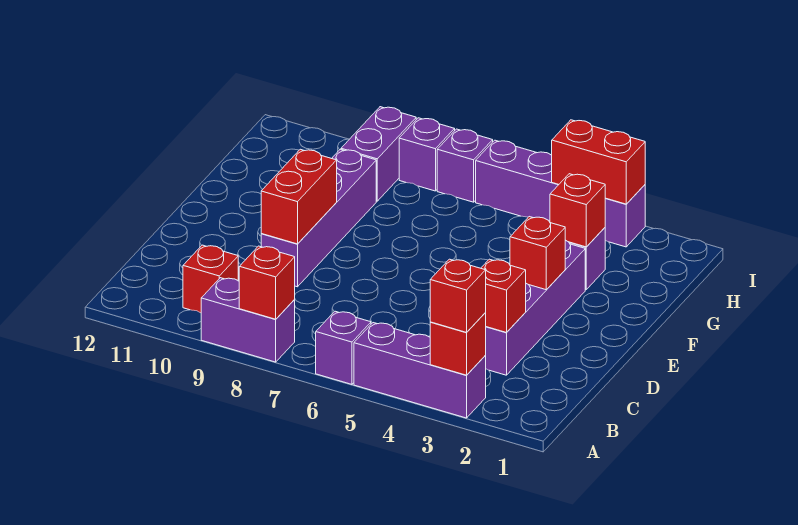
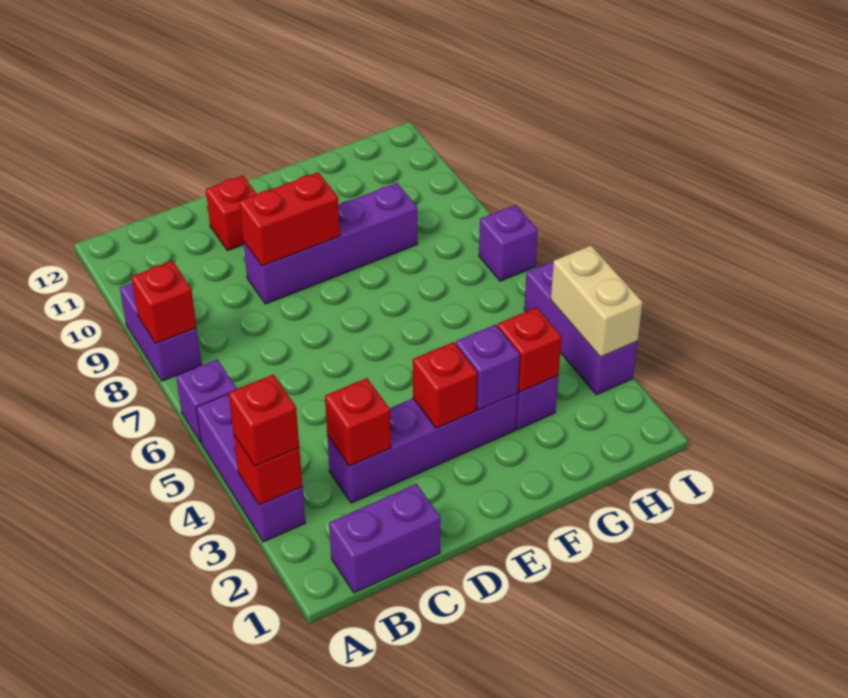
red brick B10 level 1 -> red brick D11 level 1
purple brick H9:I9 level 1 -> purple brick B1:C1 level 1
purple brick I3:I6 level 1 -> purple brick I3:I5 level 1
red brick I3:I4 level 2 -> tan brick I3:I4 level 2
purple brick I8 level 1 -> purple brick F3 level 2

